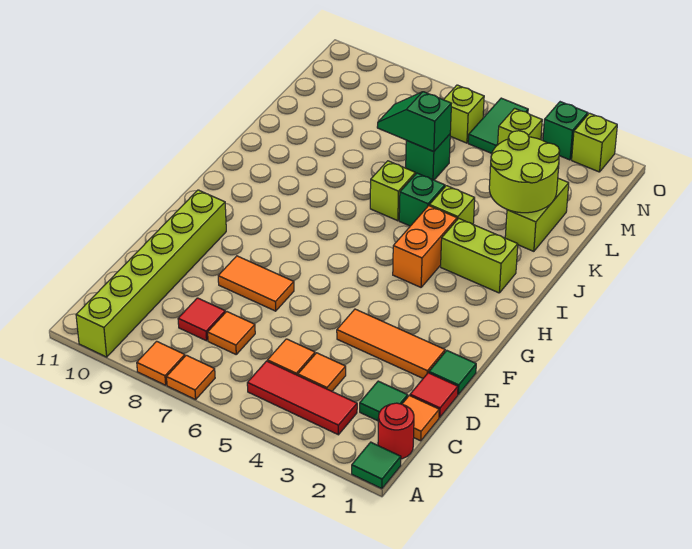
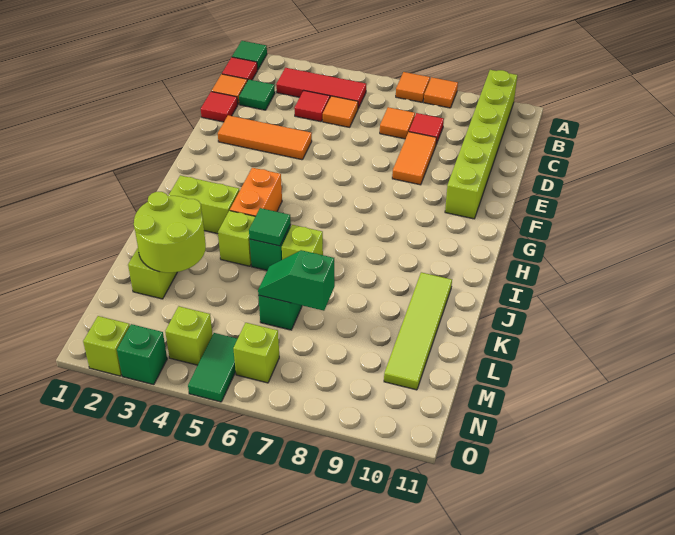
red round brick B1 level 1 -> red tile B1 level 1
orange tile C4 level 1 -> red tile C4 level 1
green tile E1 level 1 -> green tile J5 level 2
orange tile E7:E8 level 1 -> orange tile D8:E8 level 1
none -> lime tile J10:M10 level 1
green slope L6:L7 level 2 top 6 -> green slope L6:L7 level 2 top 7

